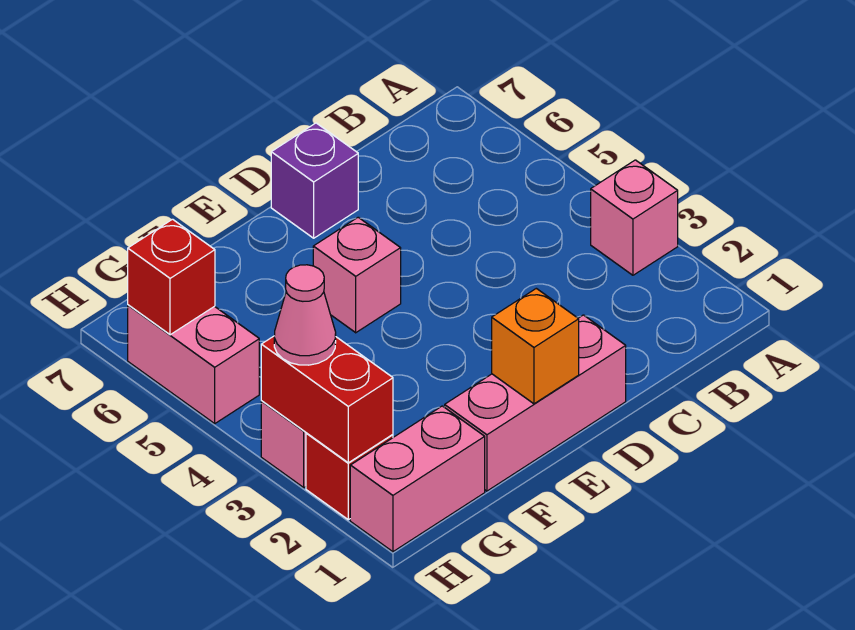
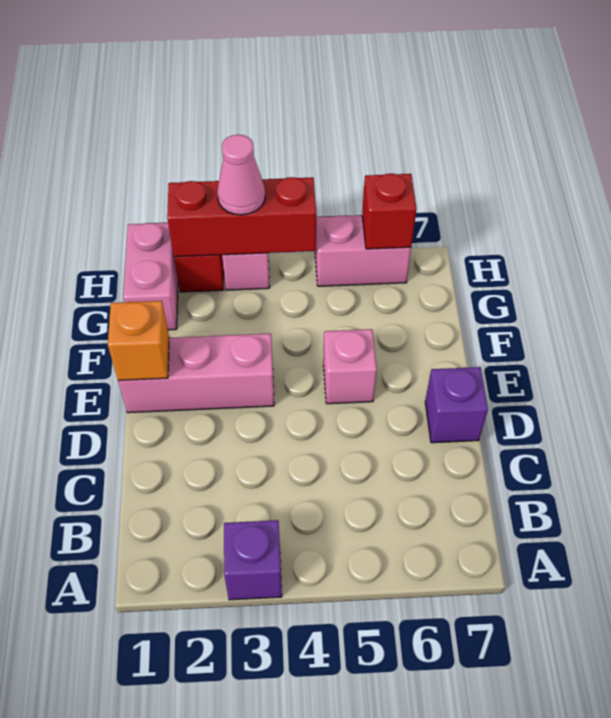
pink brick A3 level 1 -> purple brick A3 level 1
pink brick D1:F1 level 1 -> pink brick E1:E3 level 1
red brick H2:H3 level 2 -> red brick H2:H4 level 2

